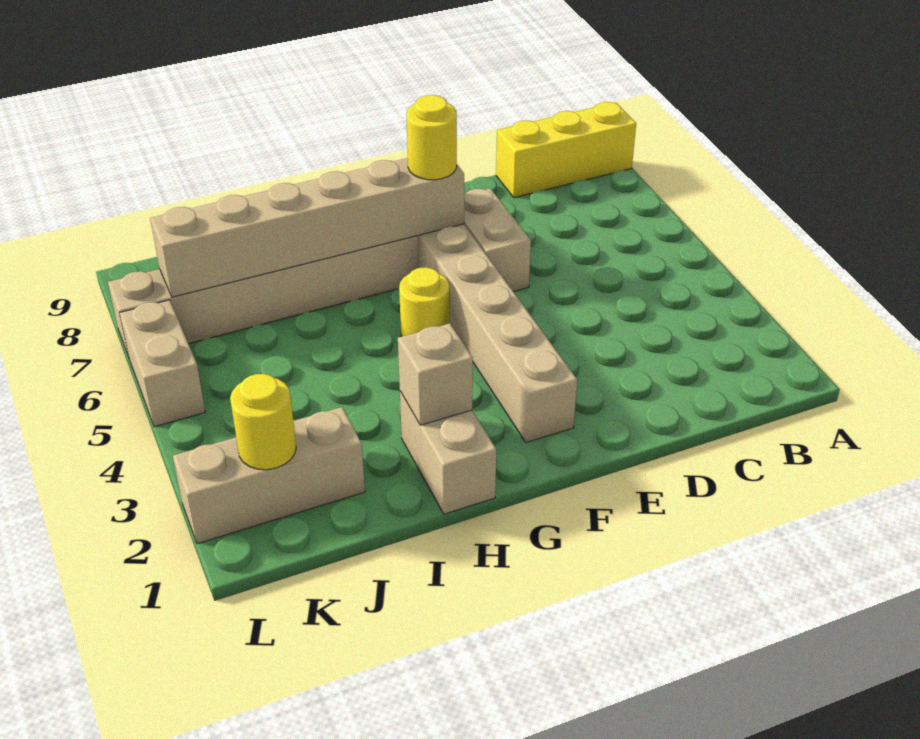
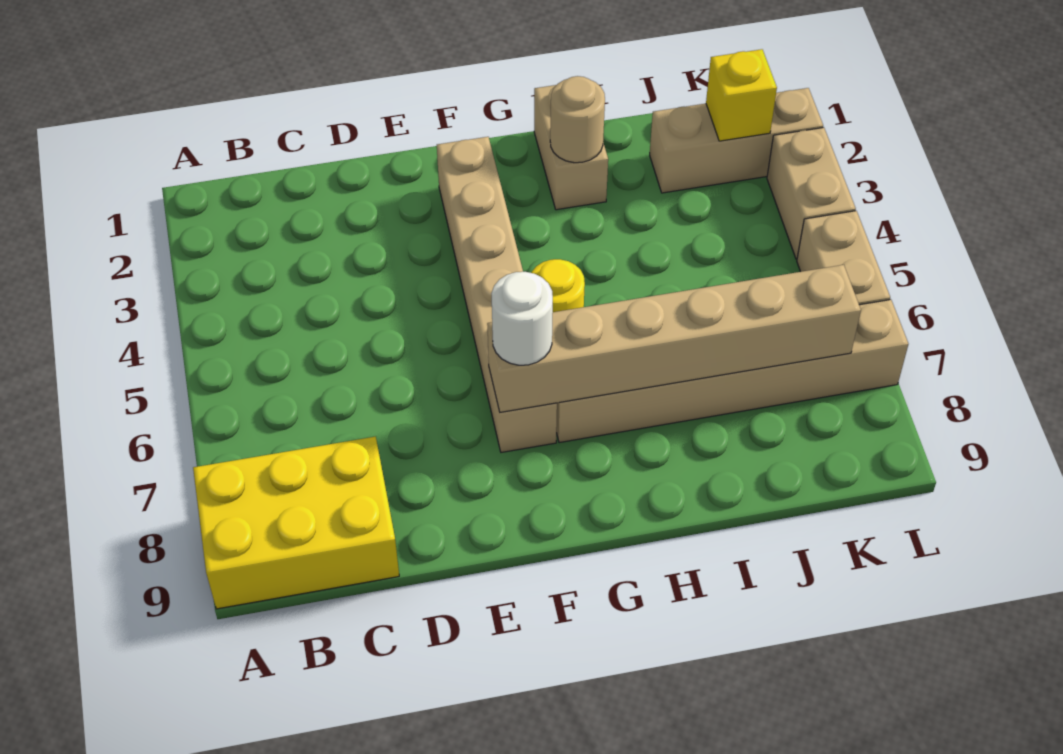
yellow brick A9:C9 level 1 -> yellow brick A8:C9 level 1
tan brick E6:E7 level 1 -> tan brick L3:L4 level 1
yellow round brick F7 level 3 -> white round brick F7 level 3
tan brick H2 level 2 -> tan round brick H2 level 2
yellow round brick K2 level 2 -> yellow brick K2 level 2

